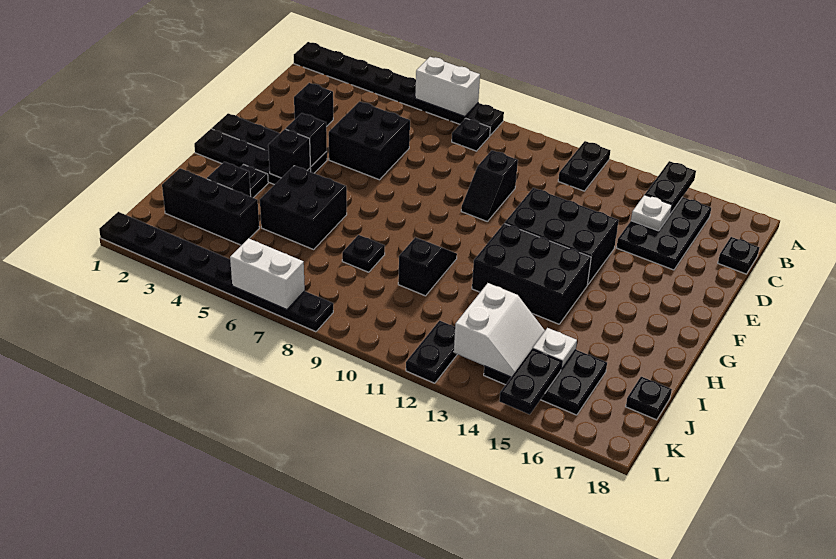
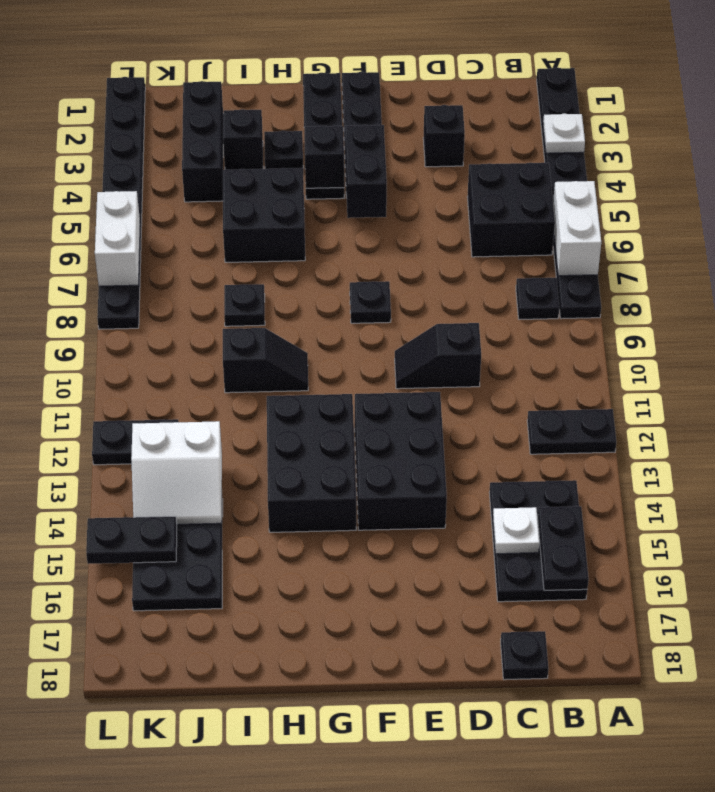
black plate A15:B15 level 2 -> black plate B15:B16 level 2
black plate B15:D16 level 1 -> black plate B14:C16 level 1
black brick D5:E6 level 1 -> black brick B5:C6 level 1
black brick F4 level 2 -> black brick F4:F5 level 2
white plate J15 level 2 -> white plate A3 level 2
black plate J18 level 1 -> black plate F8 level 1

